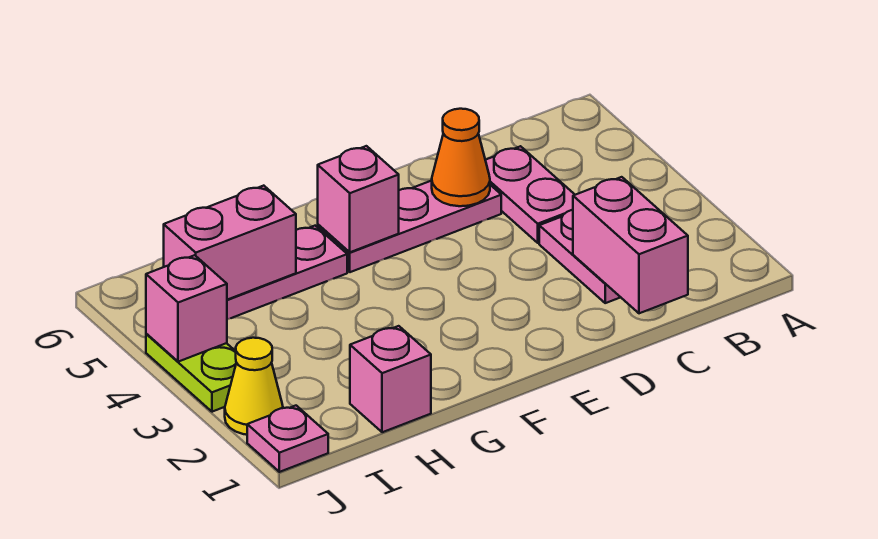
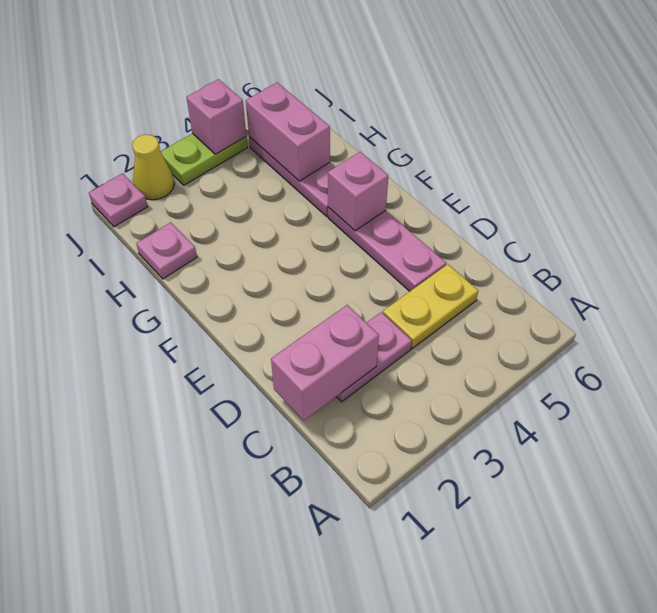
pink plate C4:C5 level 1 -> yellow plate C4:C5 level 1
orange cone D5 level 2 -> none
pink brick H1 level 1 -> pink plate H1 level 1

